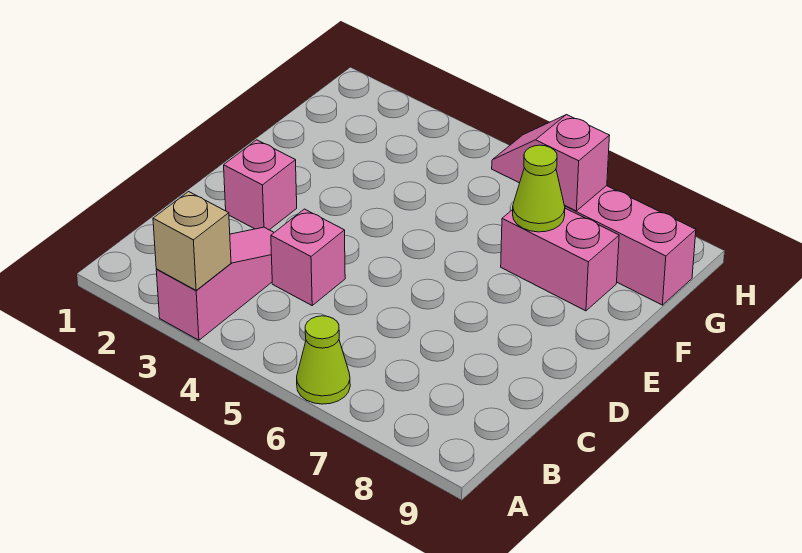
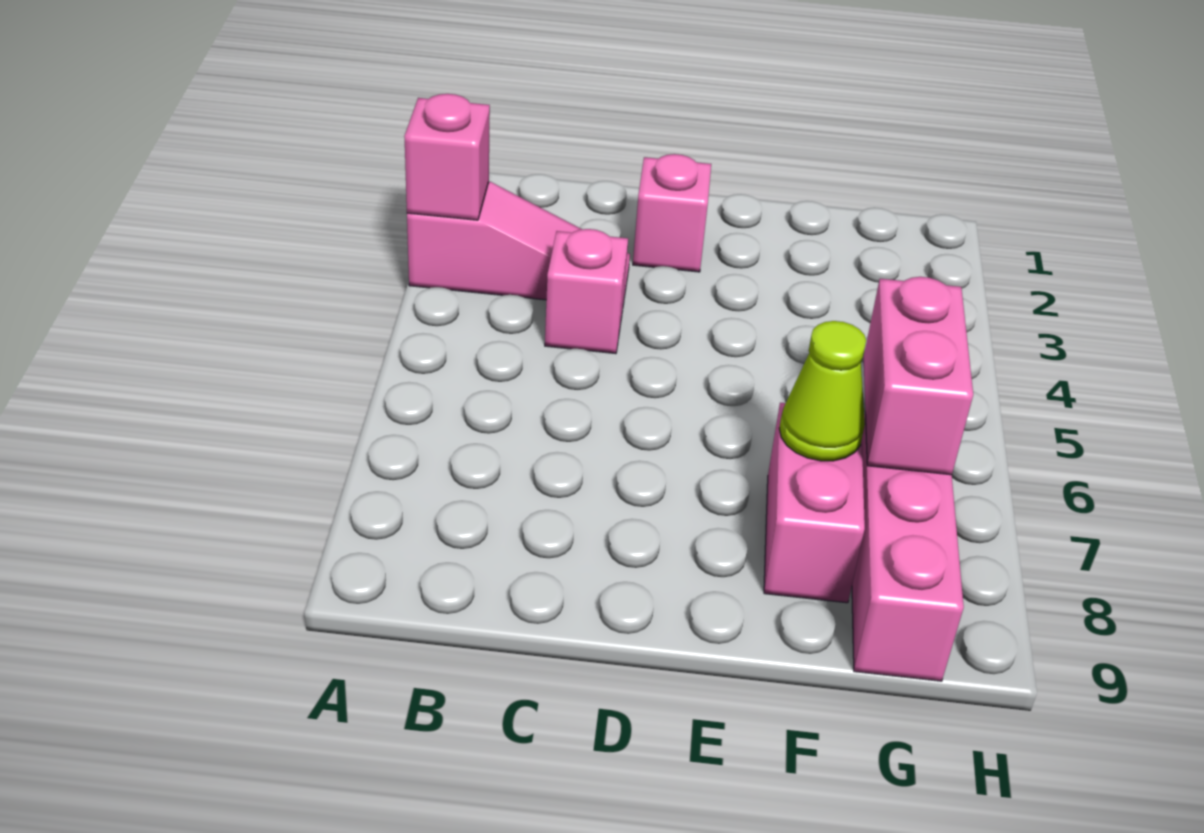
tan brick A3 level 2 -> pink brick A3 level 2
lime cone A6 level 1 -> none
pink slope G6:G7 level 2 top 7 -> pink brick G6:G7 level 2

